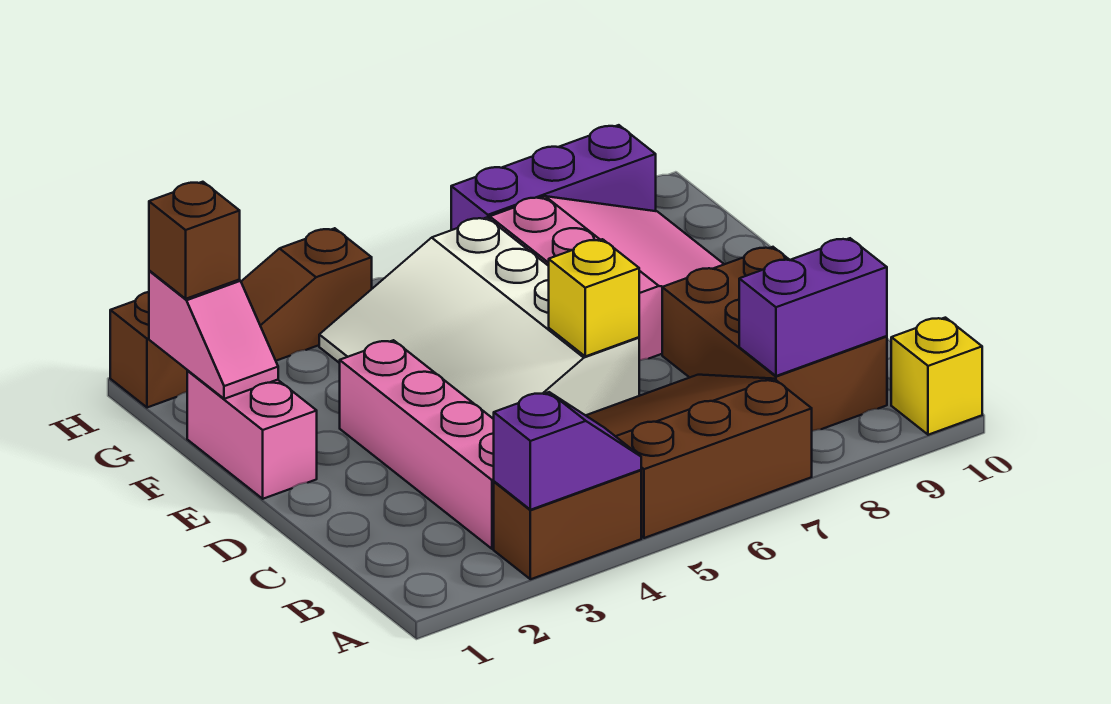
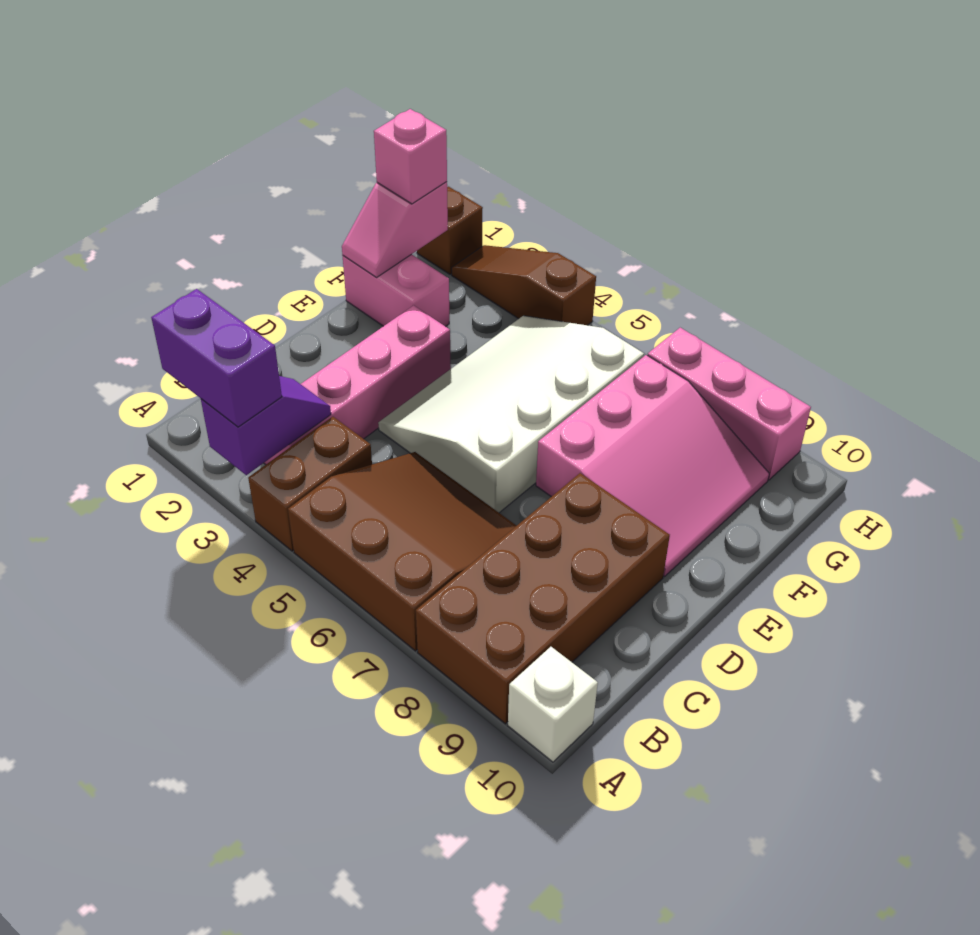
brown brick A3:A4 level 1 -> brown brick A4:B4 level 1
purple slope A3:A4 level 2 top 3 -> purple slope A3:B3 level 2 top A
yellow brick A10 level 1 -> white brick A10 level 1
brown brick B8:D9 level 1 -> brown brick A8:D9 level 1
purple brick B8:B9 level 2 -> purple brick A2:A3 level 3
yellow brick D6 level 2 -> none
pink brick E1:F1 level 1 -> pink brick F1:F2 level 1
brown brick G1 level 3 -> pink brick G1 level 3
purple brick H7:H9 level 1 -> pink brick H7:H9 level 1

